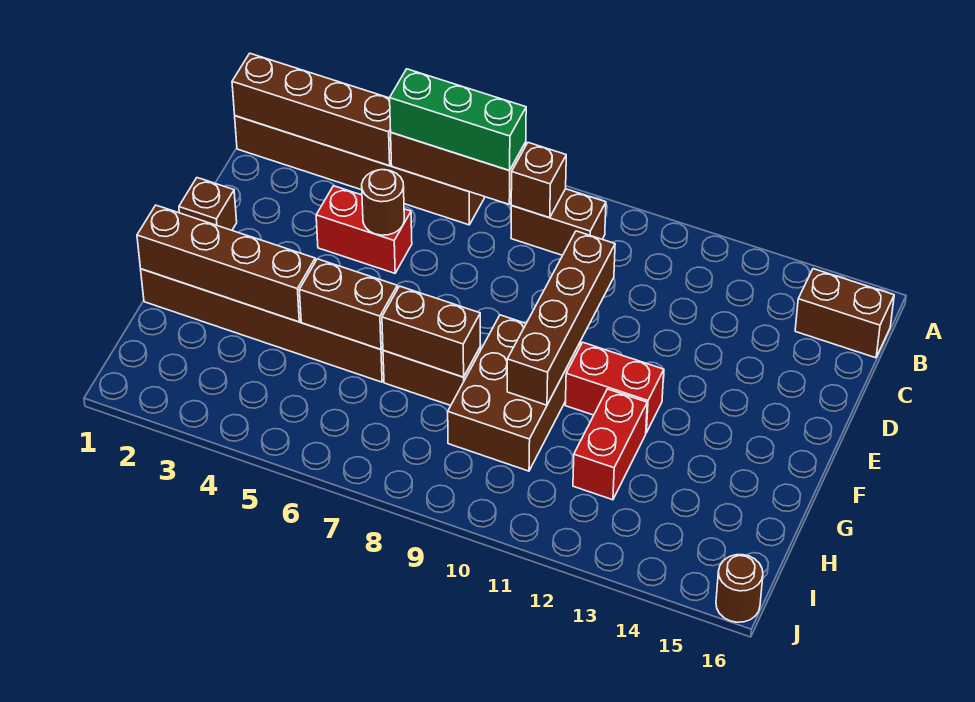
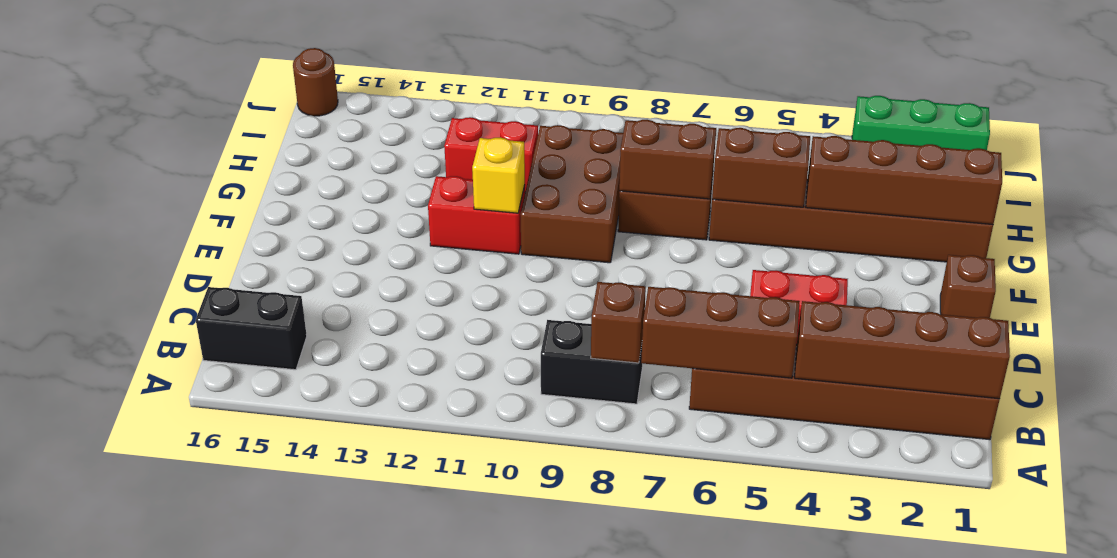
green brick B5:B7 level 3 -> green brick J1:J3 level 1
brown brick B8:B9 level 1 -> black brick B8:B9 level 1
brown brick B15:B16 level 1 -> black brick B15:B16 level 1
brown round brick D5 level 2 -> none
brown brick D10:G10 level 2 -> none
none -> yellow brick F11 level 2
red brick G12:H12 level 1 -> red brick H11:H12 level 1

